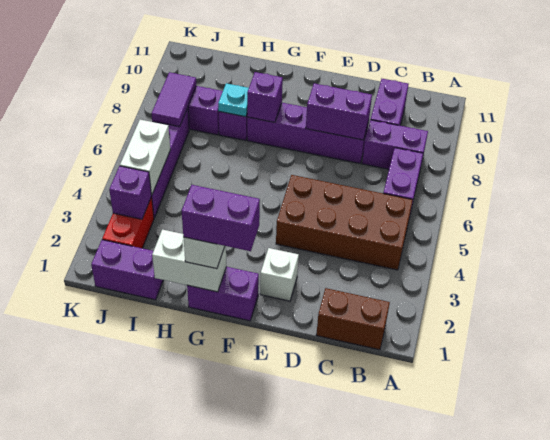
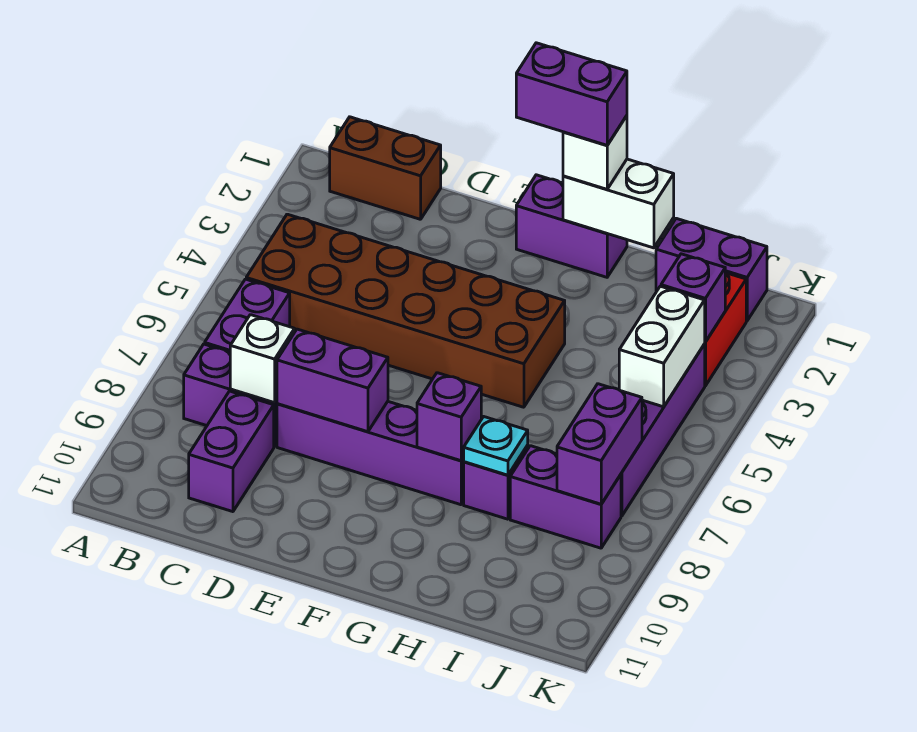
brown brick B4:E5 level 1 -> brown brick B4:G5 level 1
white brick E2 level 1 -> white brick C8 level 2
purple tile J7:J8 level 2 -> purple brick J7:J8 level 2

